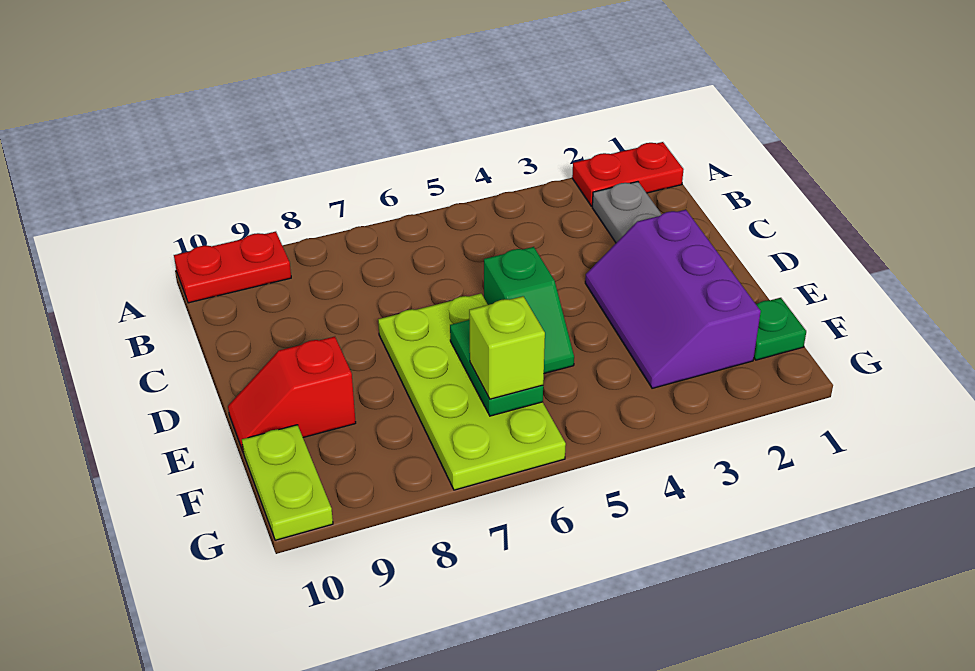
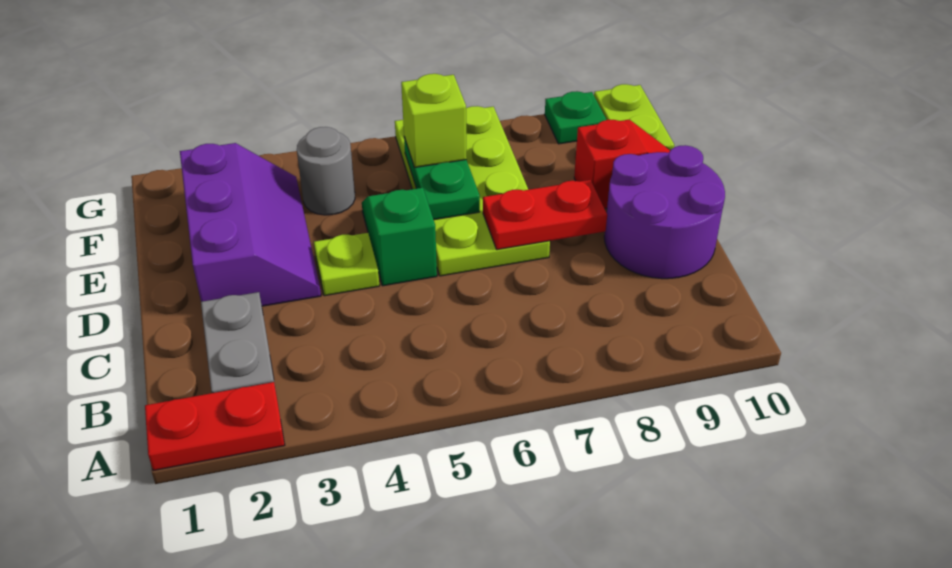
red plate A9:A10 level 1 -> red plate D7:D8 level 2
none -> purple round brick C9:D10 level 1
none -> lime plate D4 level 1
green plate F1 level 1 -> green plate G9 level 1
none -> grey round brick F4 level 1

